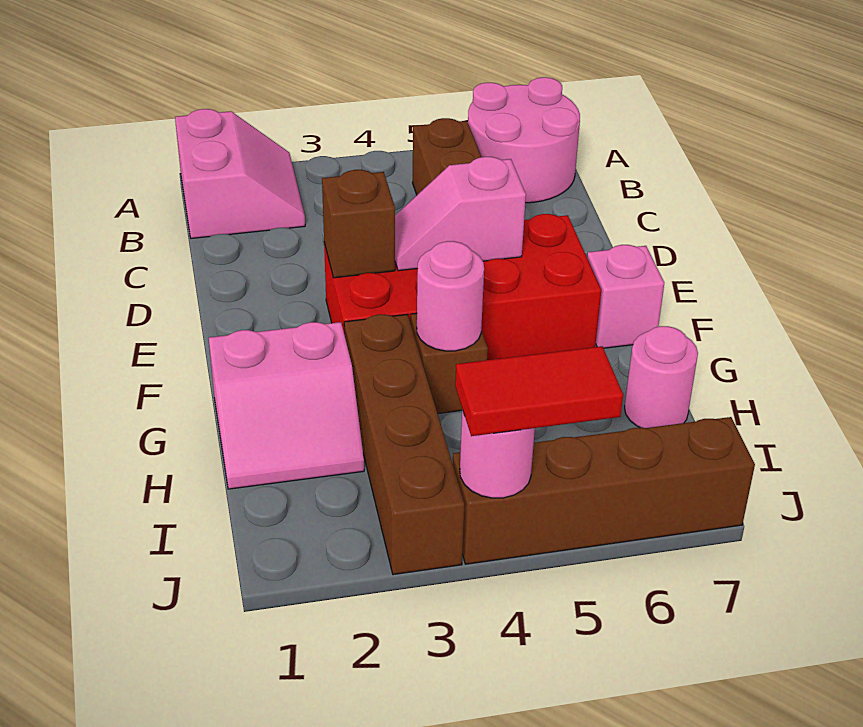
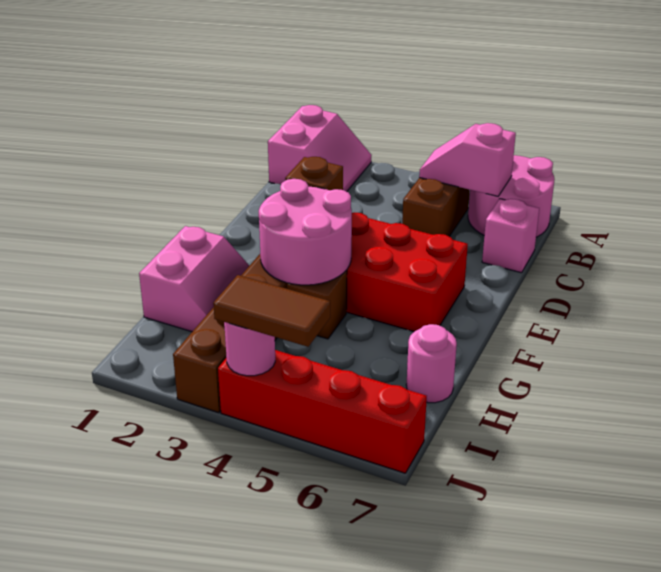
pink slope E4:E5 level 2 top 5 -> pink slope B5:B6 level 2 top 6
pink brick F7 level 1 -> pink brick C7 level 1
pink slope G1:H2 level 1 top G -> pink slope G1:H2 level 1 top 1
pink round brick G4 level 2 -> pink round brick F3:G4 level 2
brown brick J4:J7 level 1 -> red brick J4:J7 level 1
red tile J4:J5 level 3 -> brown tile J4:J5 level 3

